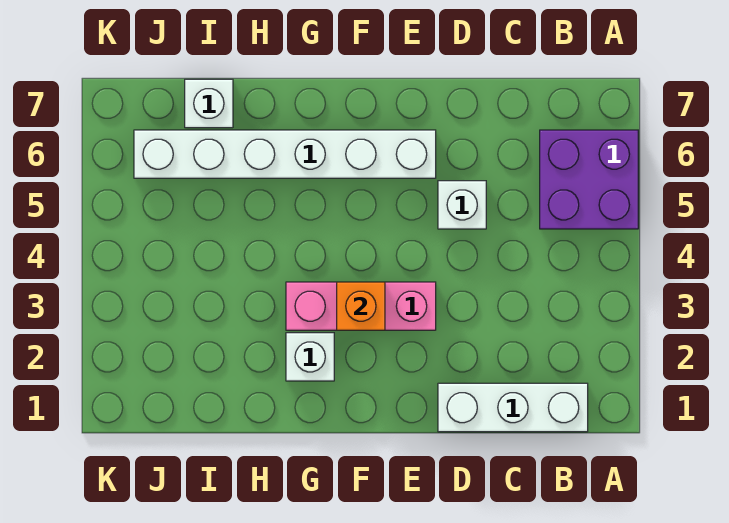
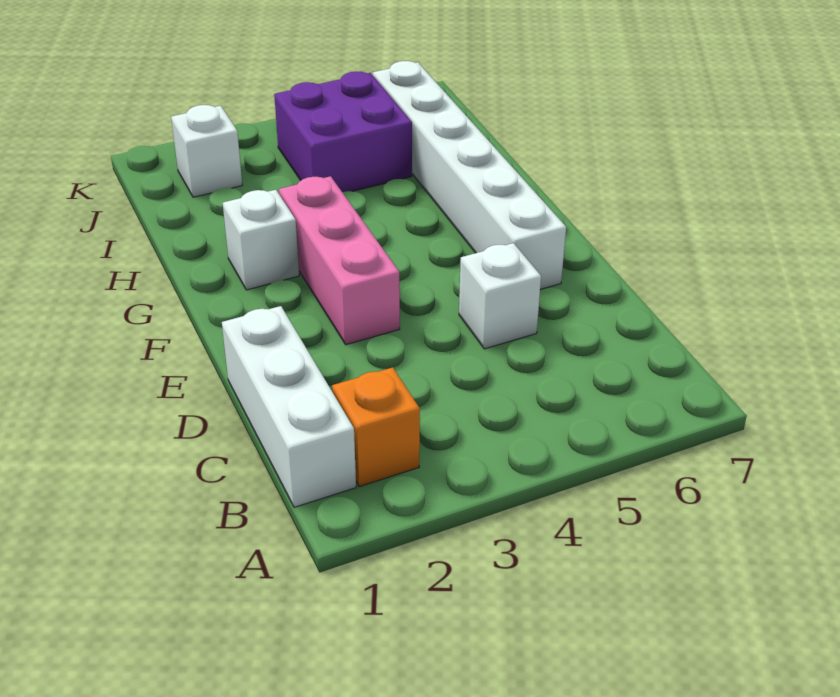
purple brick A5:B6 level 1 -> purple brick I4:J5 level 1
orange brick F3 level 2 -> orange brick B2 level 1
white brick I7 level 1 -> white brick J2 level 1

